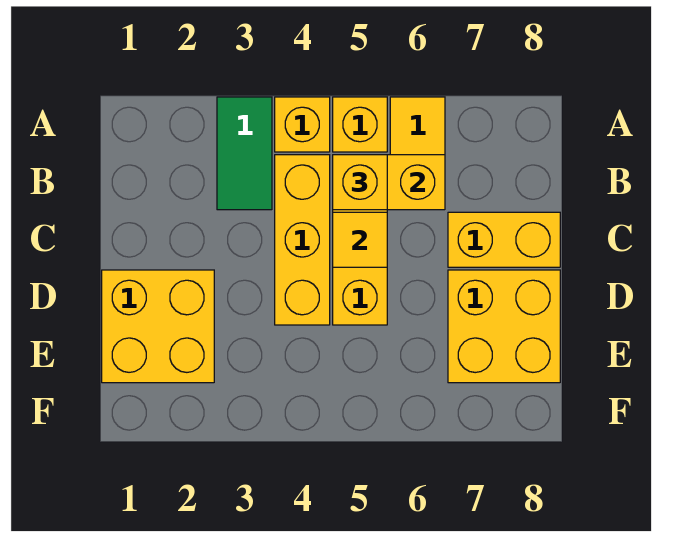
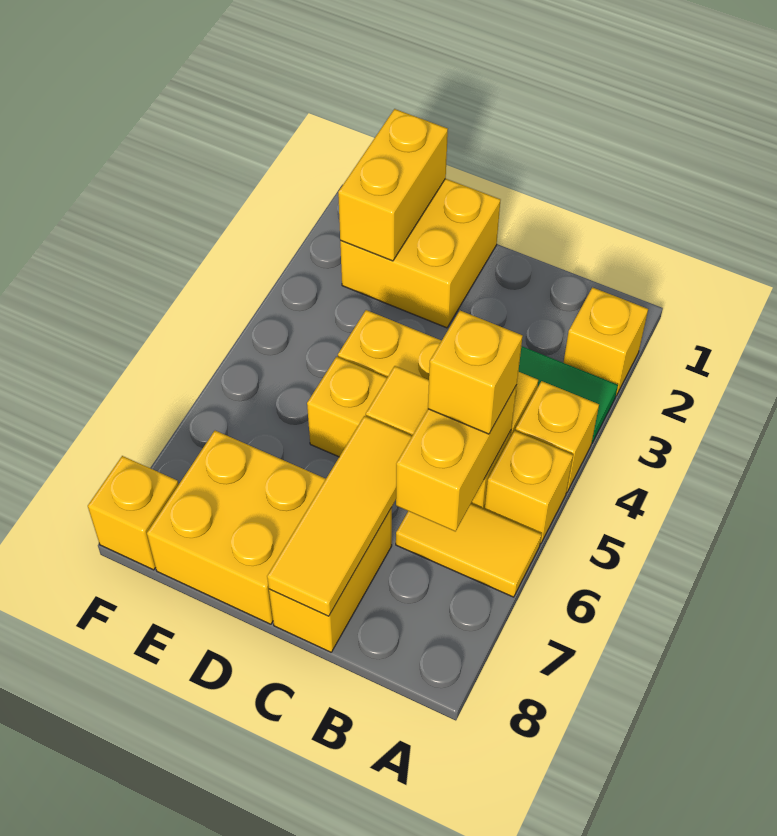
none -> yellow brick A2 level 1
none -> yellow tile C6:C8 level 2
none -> yellow brick E1:E2 level 2
none -> yellow brick F8 level 1

